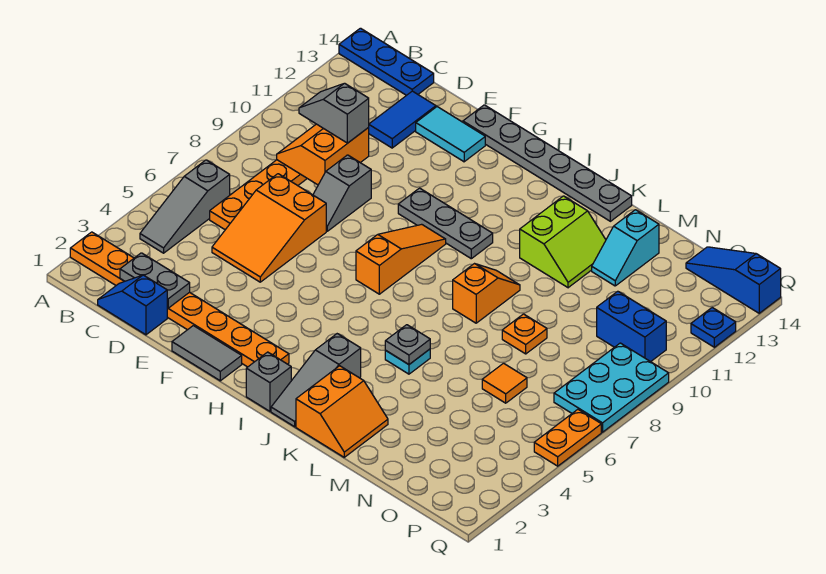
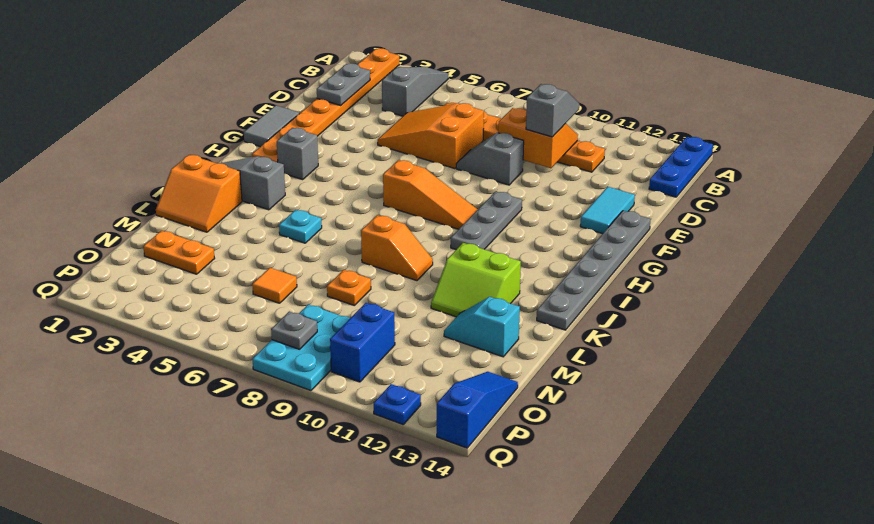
grey slope B4:B6 level 1 top 6 -> grey slope A4:C4 level 1 top C
blue slope C1:D1 level 1 top D -> none
blue tile D12:D13 level 1 -> none
grey brick I1 level 1 -> grey brick H3 level 1
grey plate K5 level 2 -> grey plate P8 level 2
cyan plate P7:Q9 level 1 -> cyan plate O8:Q9 level 1
orange plate Q5:Q6 level 1 -> orange plate N2:N3 level 1

